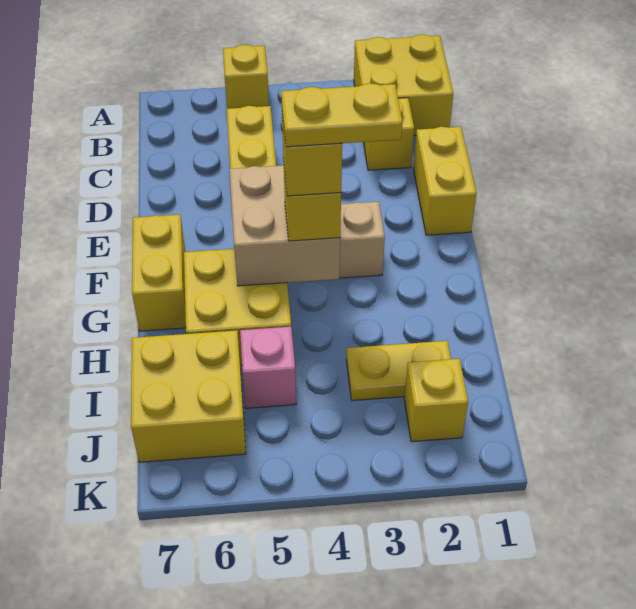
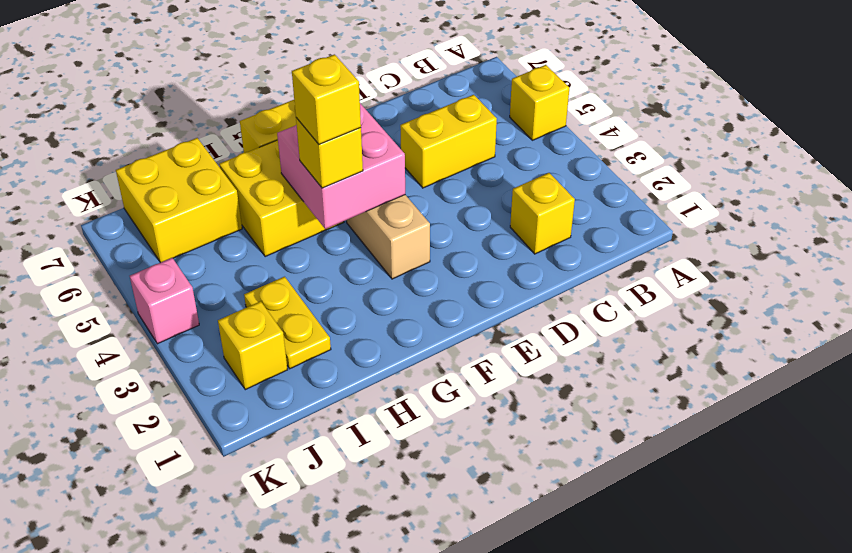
yellow brick A1:B2 level 1 -> none
yellow brick D1:E1 level 1 -> none
tan brick F4:G5 level 2 -> pink brick F4:G5 level 2
yellow plate G3:G4 level 5 -> none
pink brick I5 level 1 -> pink brick K4 level 1

